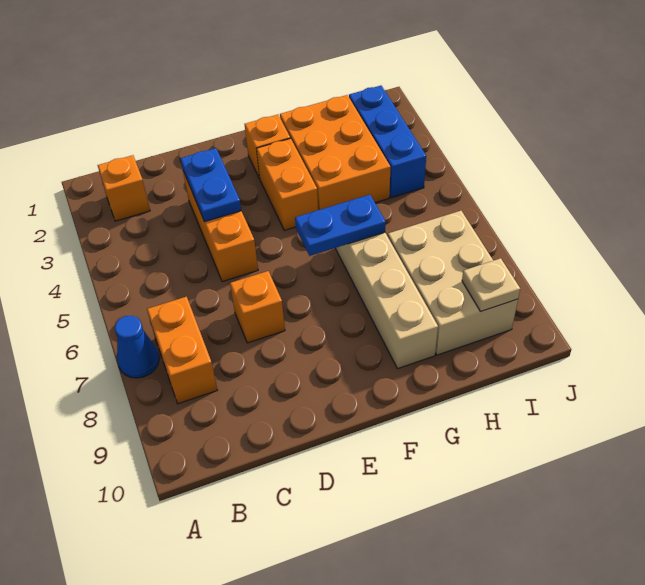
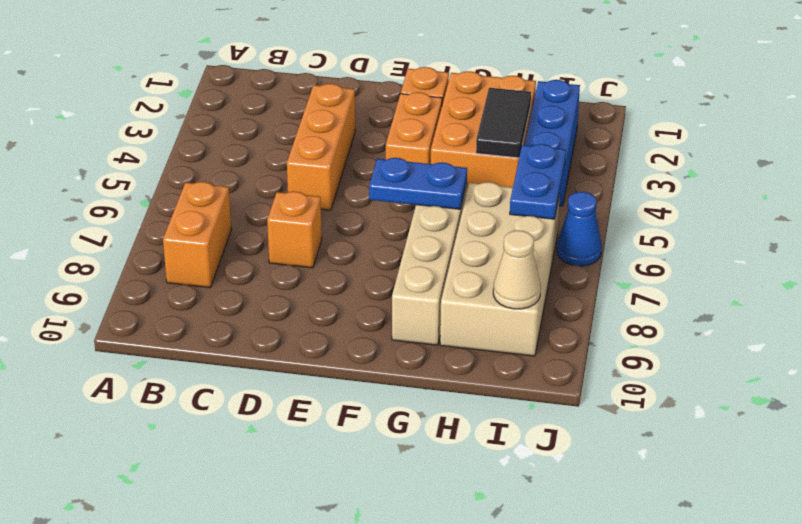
blue cone A7 level 1 -> blue cone J6 level 1
orange brick B2 level 1 -> none
blue plate D3:D4 level 2 -> blue plate I5:I6 level 2
none -> black tile H3:H4 level 2
tan brick H7:I9 level 1 -> tan brick H6:I9 level 1
tan plate I9 level 2 -> tan cone I9 level 2

